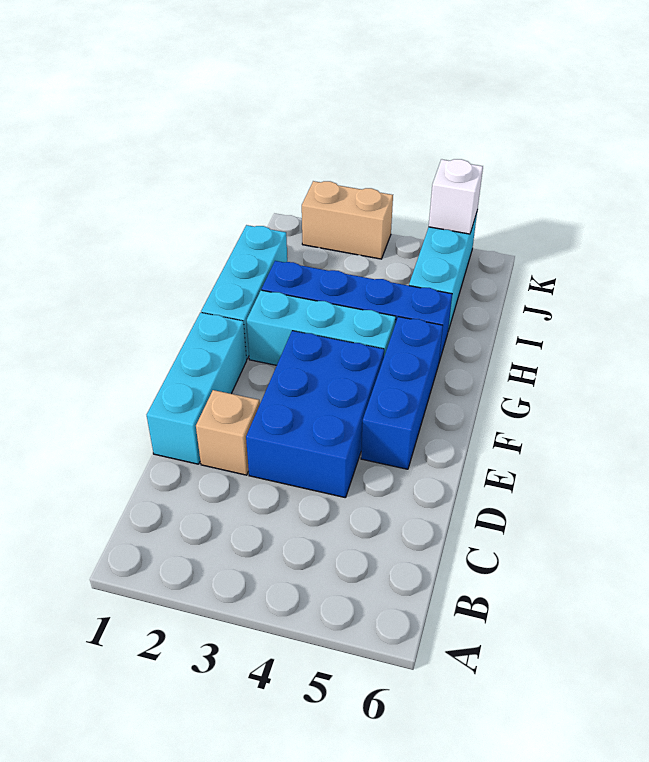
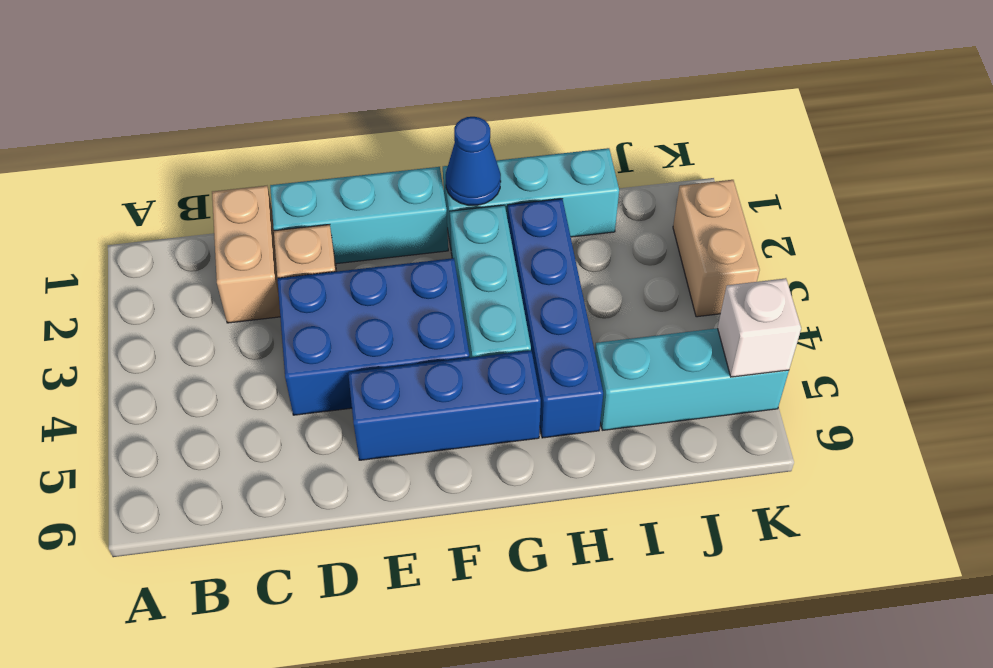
none -> tan brick C1:C2 level 1
none -> blue cone G1 level 2

